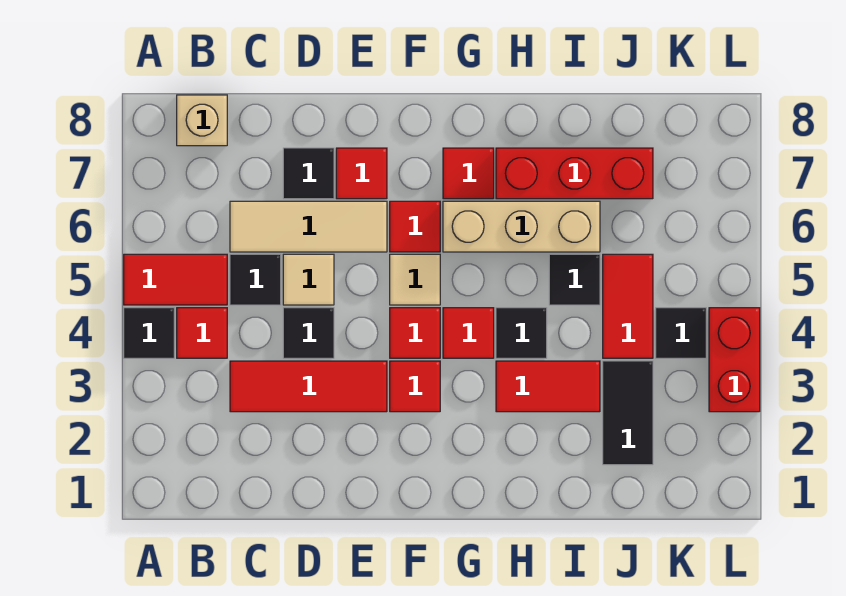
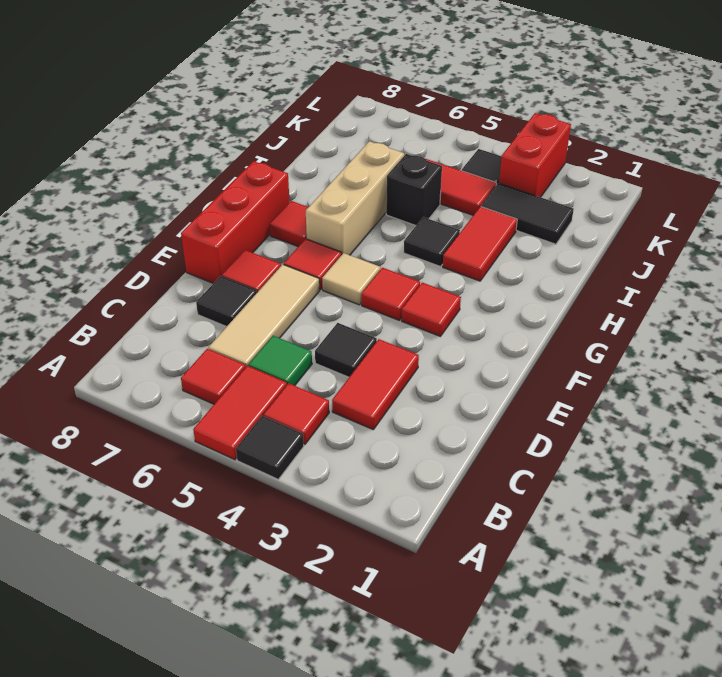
tan brick B8 level 1 -> none
red tile C3:E3 level 1 -> red tile C3:D3 level 1
black tile C5 level 1 -> green tile C5 level 1
tan tile D5 level 1 -> none
red tile G4 level 1 -> red tile B6 level 1
red brick H7:J7 level 1 -> red brick E8:G8 level 1
black tile I5 level 1 -> black brick I5 level 1
red brick L3:L4 level 1 -> red brick K3:L3 level 1

